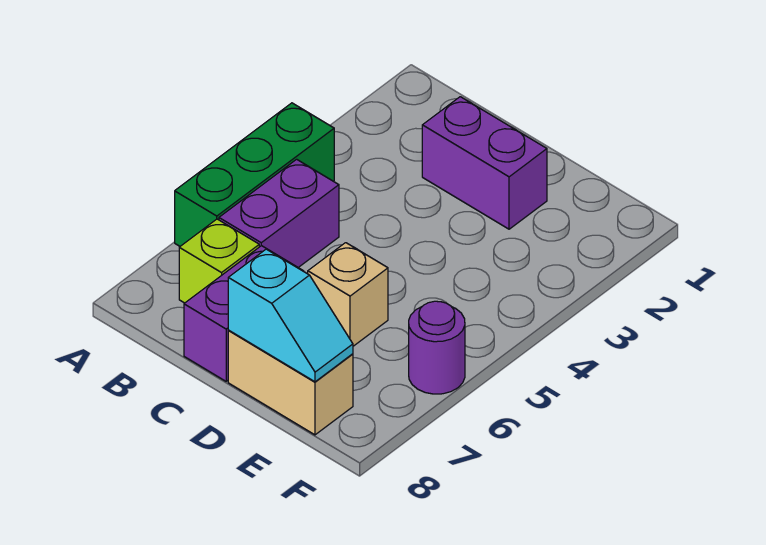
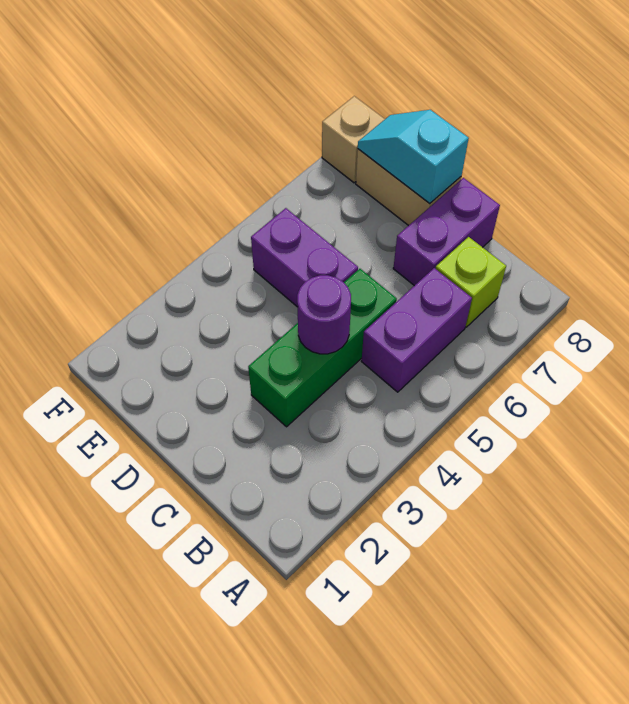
green brick A4:A6 level 1 -> green brick C3:C5 level 1
purple brick C2:D2 level 1 -> purple brick D5:E5 level 1
tan brick D6 level 1 -> tan brick F8 level 1
purple round brick F6 level 1 -> purple round brick C4 level 2

